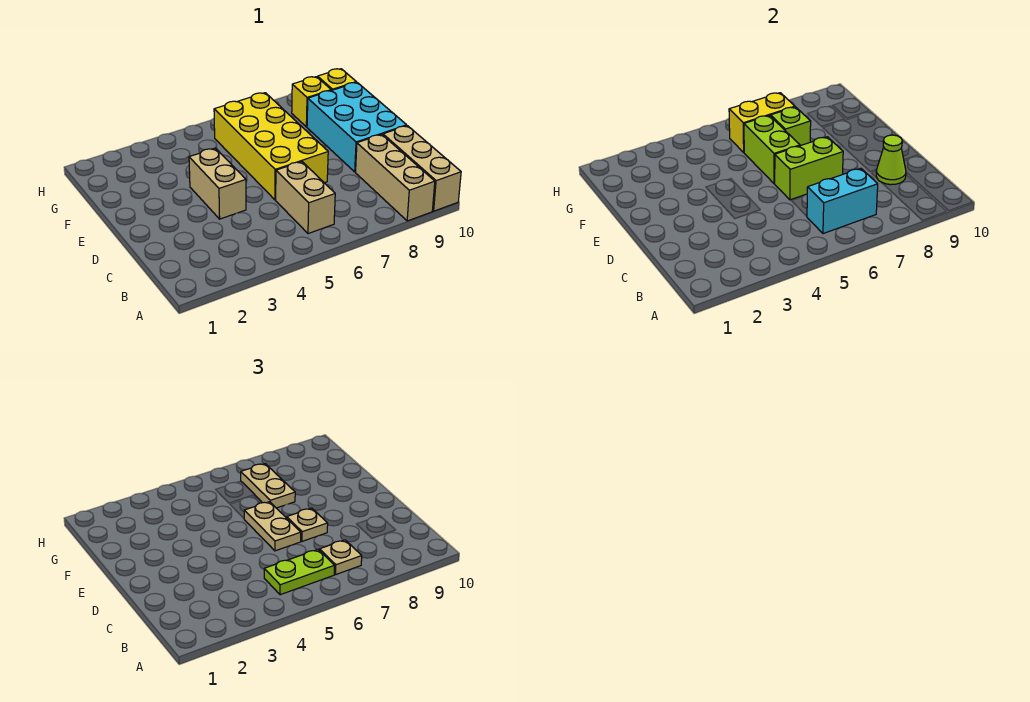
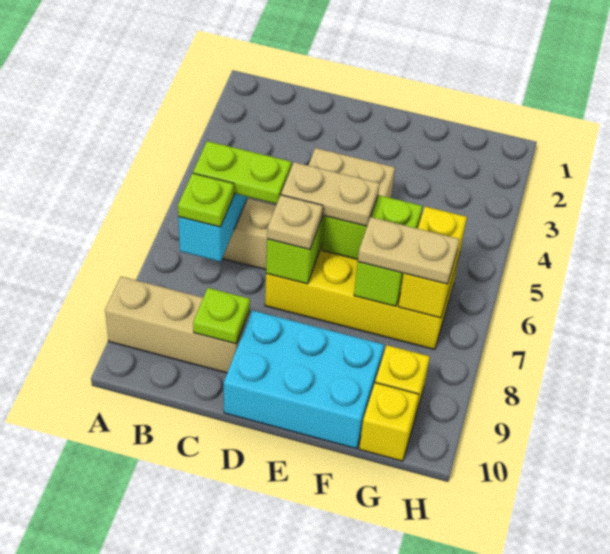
tan brick A10:C10 level 1 -> none
lime plate B5:B6 level 3 -> lime plate B6:C6 level 3
tan plate B7 level 3 -> lime plate B7 level 3
lime cone C9 level 2 -> lime plate C9 level 2

